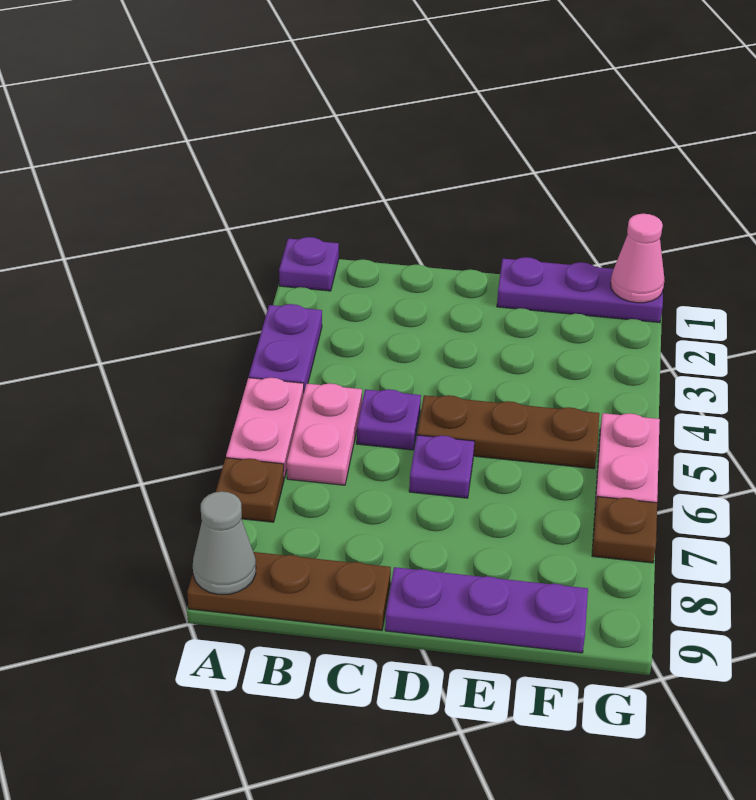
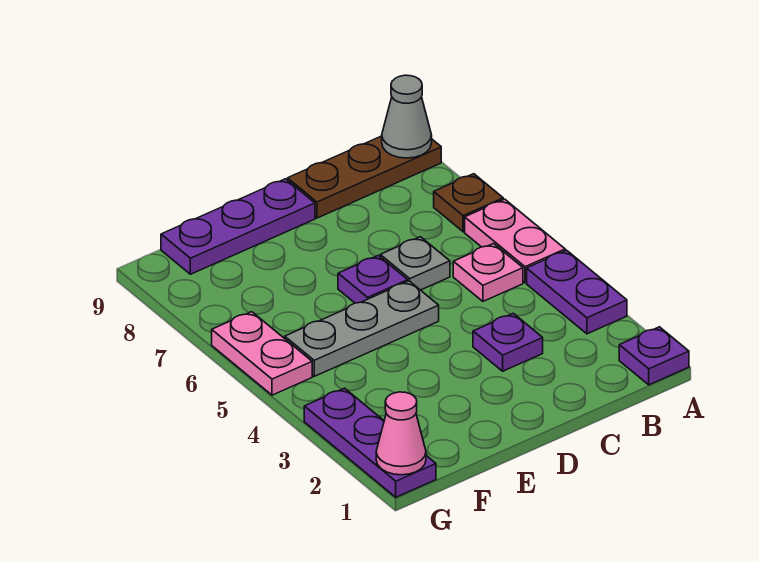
pink plate B5:B6 level 1 -> pink plate B5 level 1
purple plate C5 level 1 -> purple plate C3 level 1
none -> grey plate C6 level 1
brown plate D5:F5 level 1 -> grey plate D5:F5 level 1
purple plate E1:G1 level 1 -> purple plate G1:G3 level 1
brown plate G7 level 1 -> none

